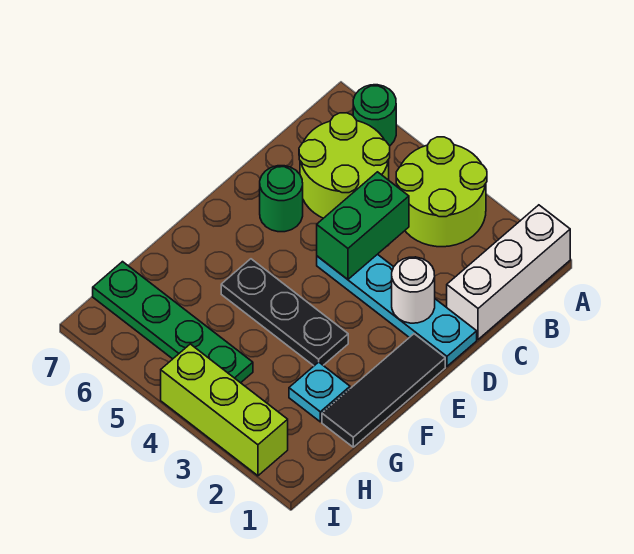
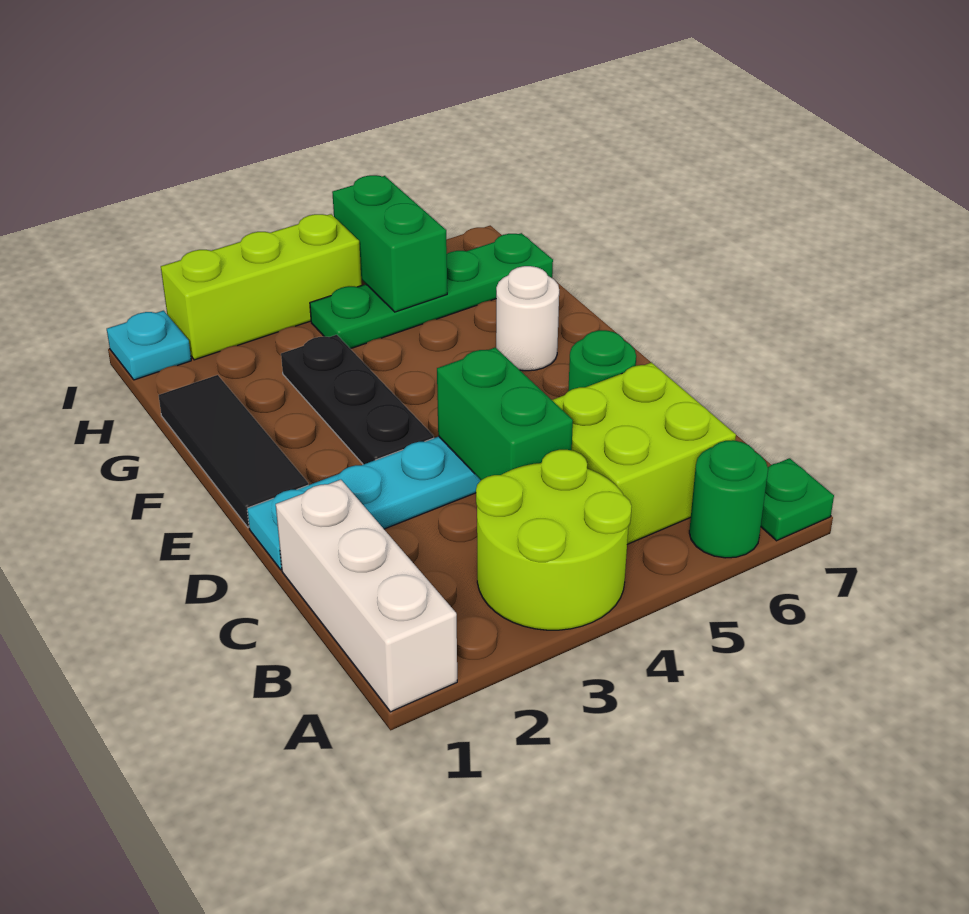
none -> green plate A7 level 1
lime round brick B5:C6 level 1 -> lime brick B5:C6 level 1
white round brick D2 level 2 -> white round brick F6 level 1
black plate F3:F5 level 1 -> black plate E3:G3 level 1
cyan plate G2 level 1 -> cyan plate I1 level 1
none -> green brick H5:I5 level 2

